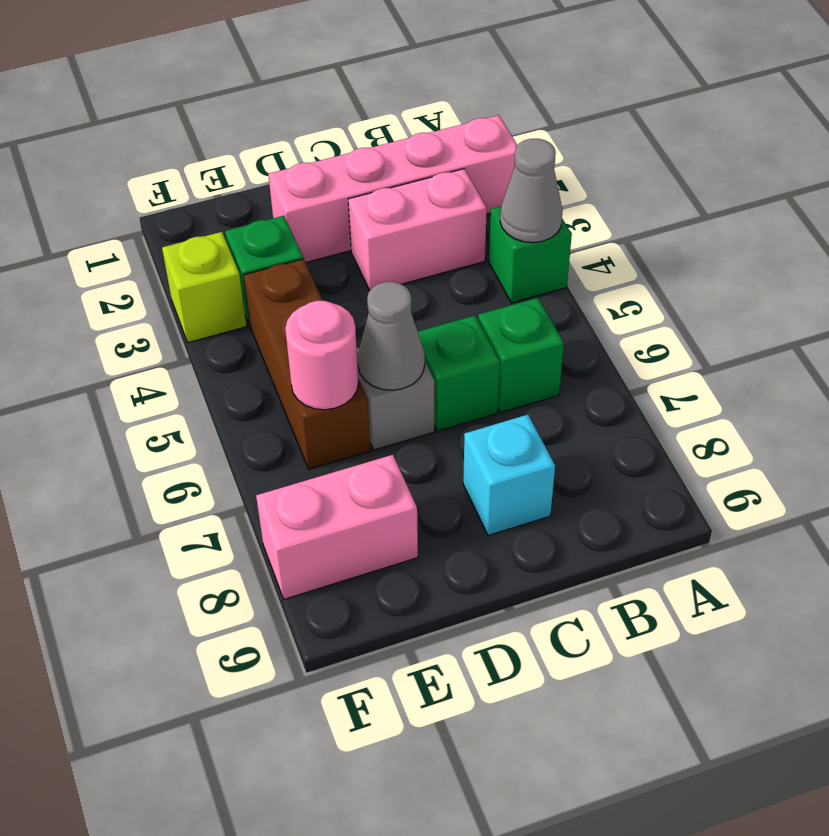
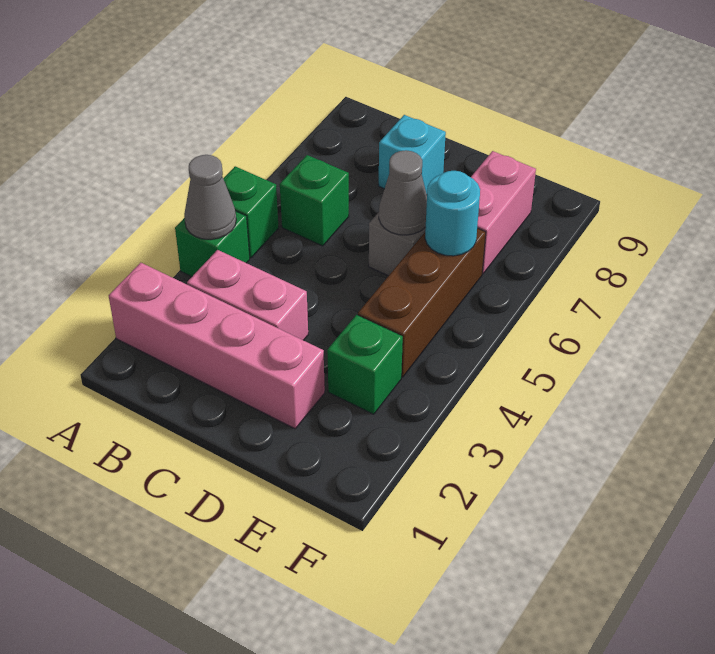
green brick C6 level 1 -> green brick A5 level 1
pink round brick E6 level 2 -> cyan round brick E6 level 2
pink brick E8:F8 level 1 -> pink brick E7:E8 level 1
lime brick F3 level 1 -> none

